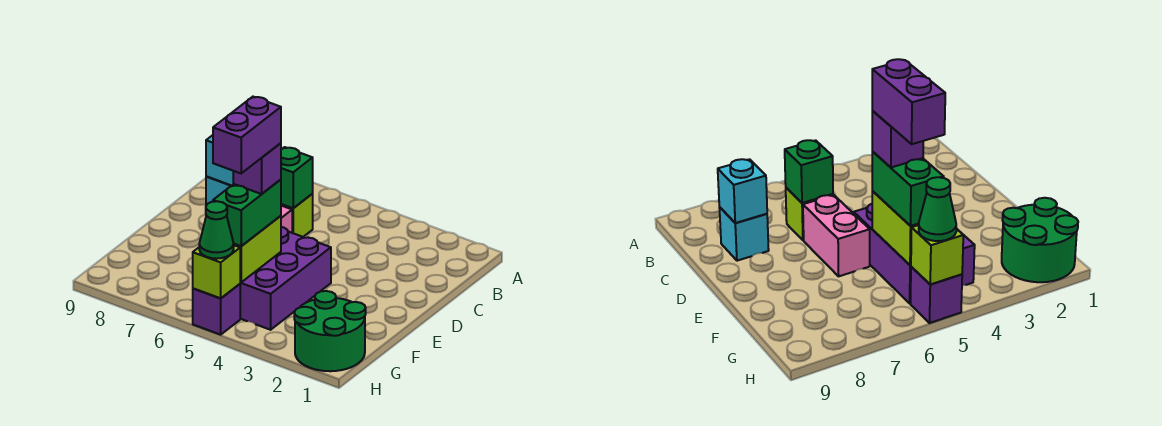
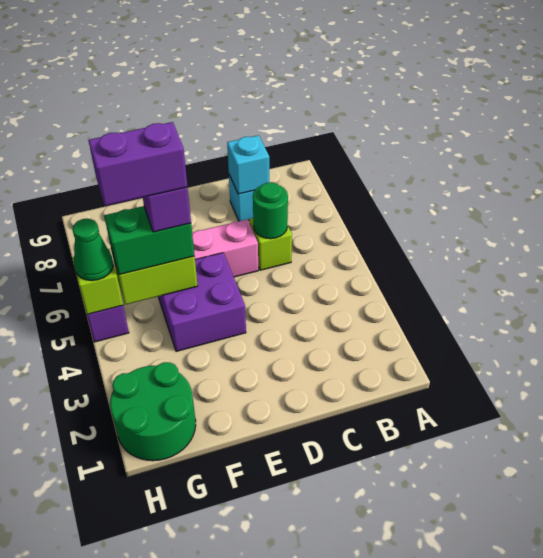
green brick C6 level 2 -> green round brick C6 level 2
purple brick E4:G5 level 1 -> purple brick E4:F5 level 1

